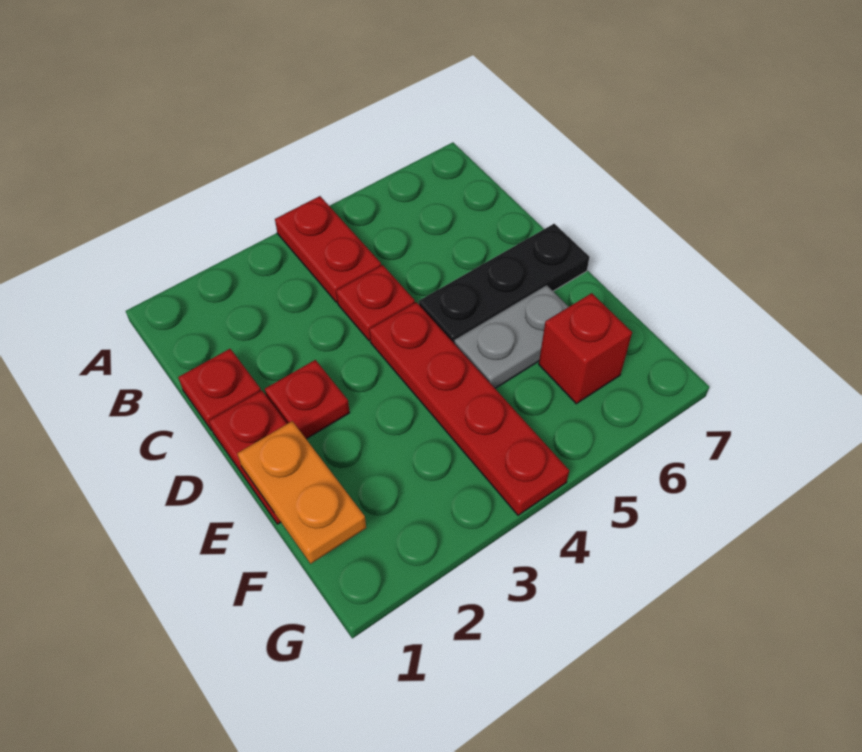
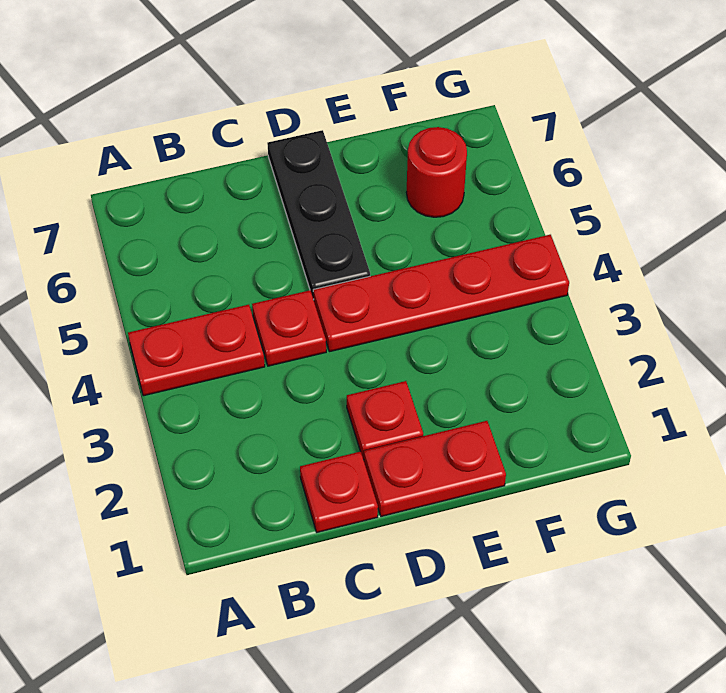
orange plate E1:F1 level 2 -> none
grey plate E5:E6 level 1 -> none
red brick F6 level 1 -> red round brick F6 level 1

